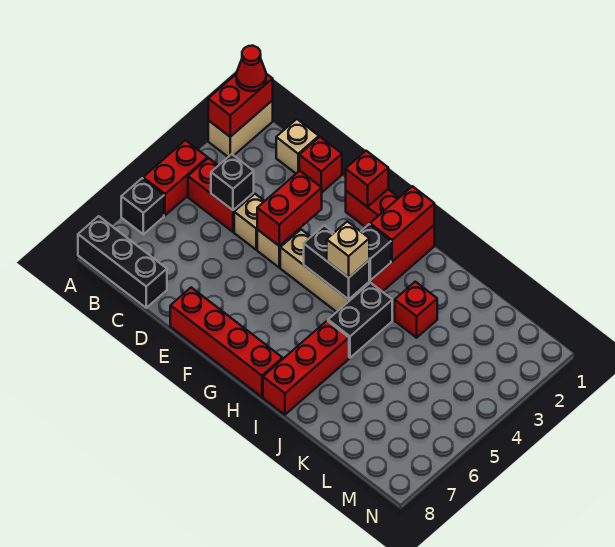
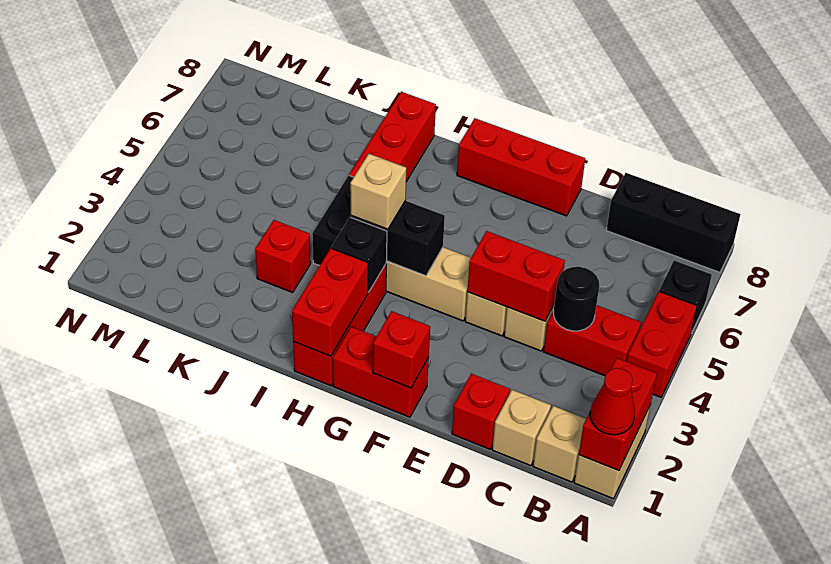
none -> tan brick B1 level 1
black brick C4 level 2 -> black round brick C4 level 2
red brick E3:E4 level 2 -> red brick D4:E4 level 2
red brick E8:H8 level 1 -> red brick E8:G8 level 1

